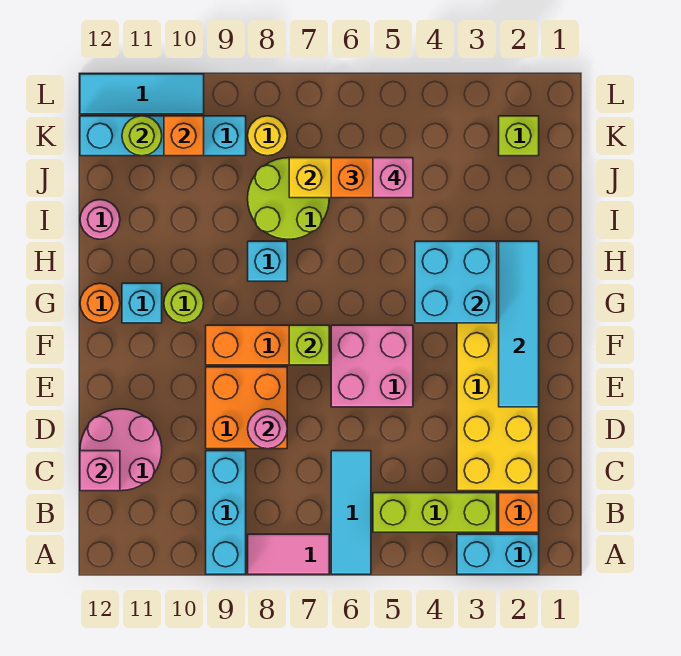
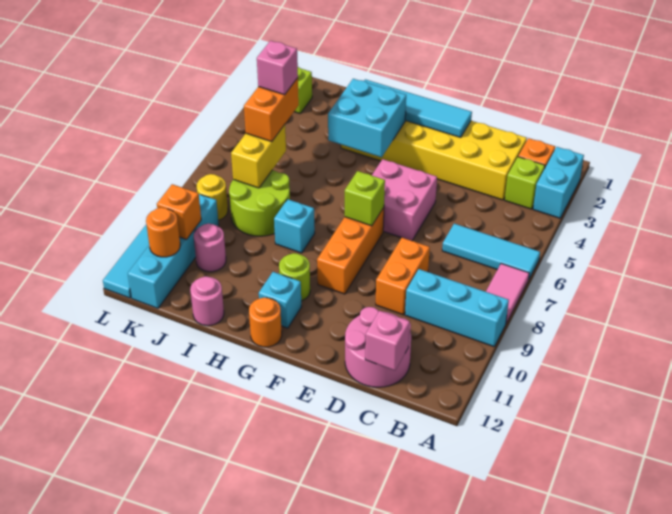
lime brick B3:B5 level 1 -> lime brick B3 level 1
orange brick D8:E9 level 1 -> orange brick D8:D9 level 1
pink round brick D8 level 2 -> pink round brick J10 level 1
lime round brick K11 level 2 -> orange round brick K11 level 2

